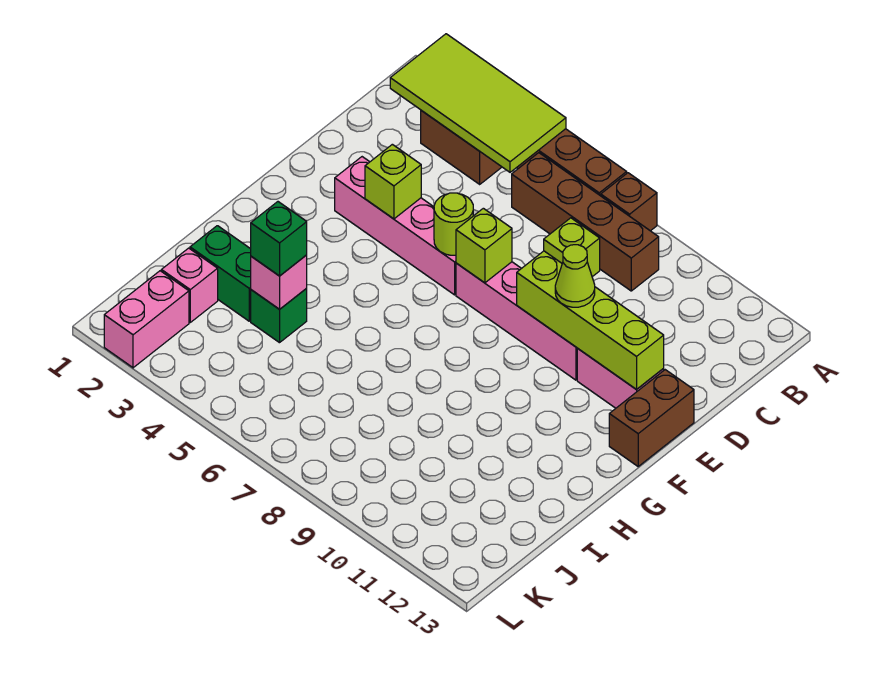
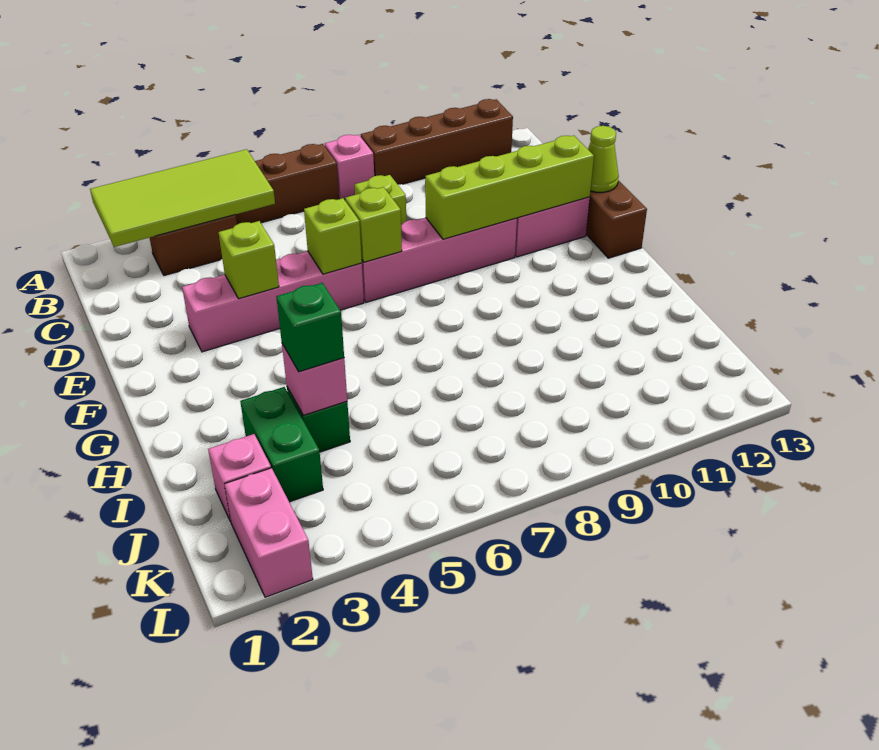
brown brick A8 level 1 -> pink brick A8 level 1
brown brick B6:B9 level 1 -> brown brick A9:A12 level 1
lime round brick E6 level 2 -> lime brick E6 level 2
lime cone E10 level 3 -> lime cone E13 level 2
green brick I2:I3 level 1 -> green brick I3:J3 level 1

